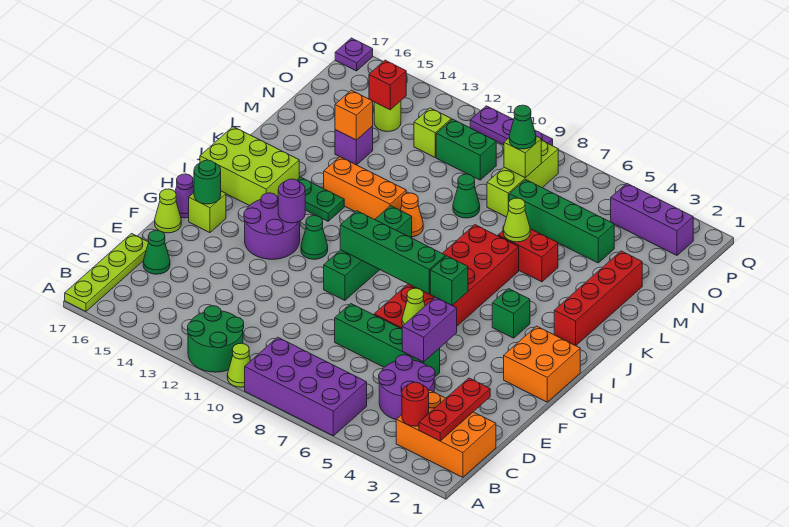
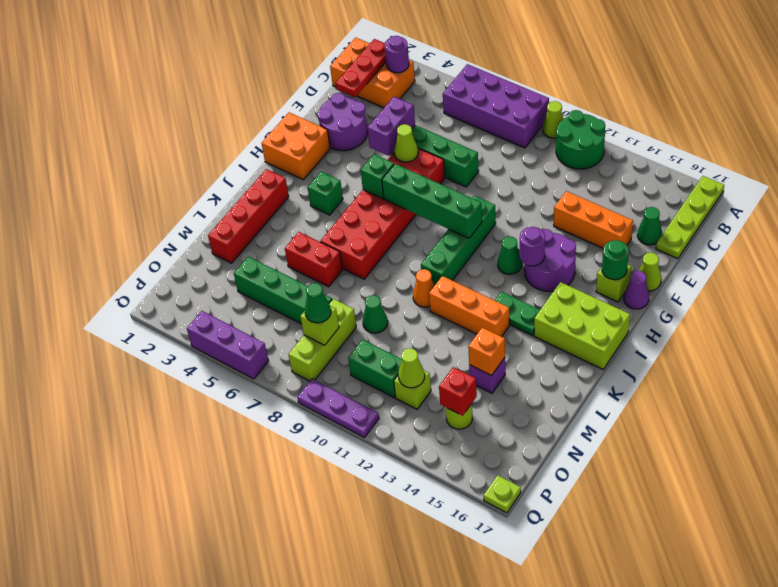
red round brick B3 level 2 -> purple round brick B3 level 2
purple round brick C4:D5 level 1 -> purple round brick E2:F3 level 1
none -> orange brick E13:E15 level 1
lime cone L6 level 2 -> lime cone O12 level 2
purple brick P2:P4 level 1 -> purple brick Q4:Q6 level 1
purple plate Q17 level 1 -> lime plate Q17 level 1

